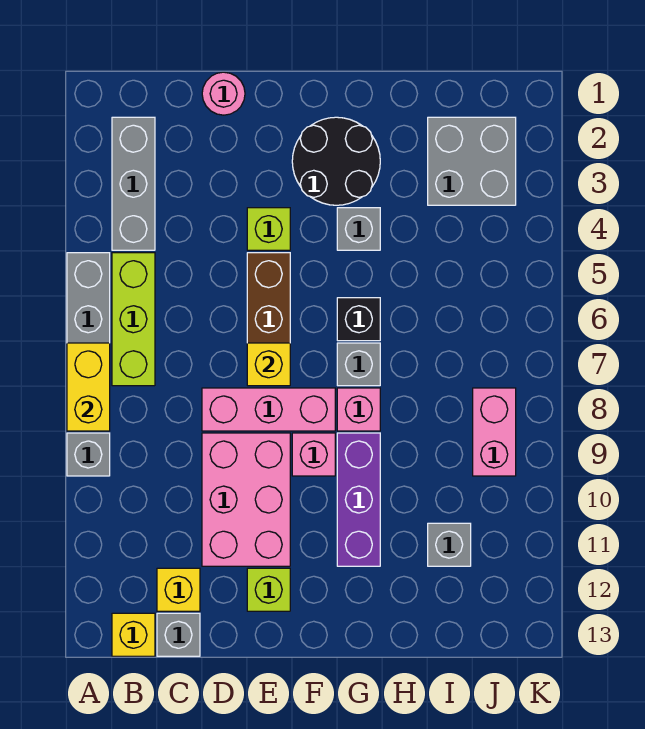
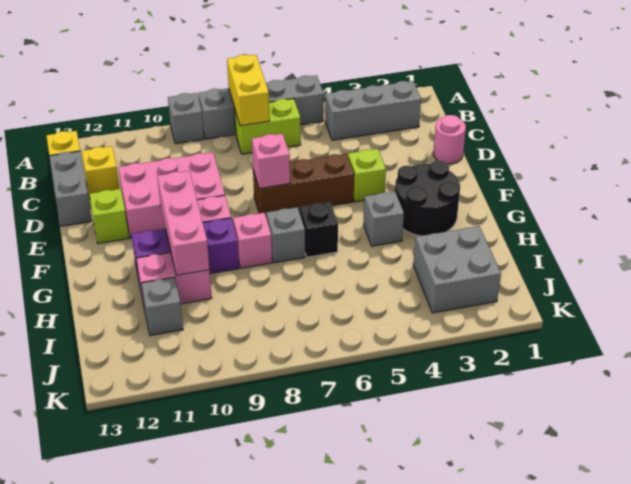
yellow brick A7:A8 level 2 -> yellow brick A7:B7 level 2
lime brick B5:B7 level 1 -> lime brick B6:B7 level 1
grey brick C13 level 1 -> grey brick C13:D13 level 1
pink brick D8:F8 level 1 -> pink brick F10:H10 level 2
yellow brick E7 level 2 -> pink brick E7 level 2
pink brick J8:J9 level 1 -> pink brick H10:H11 level 1

